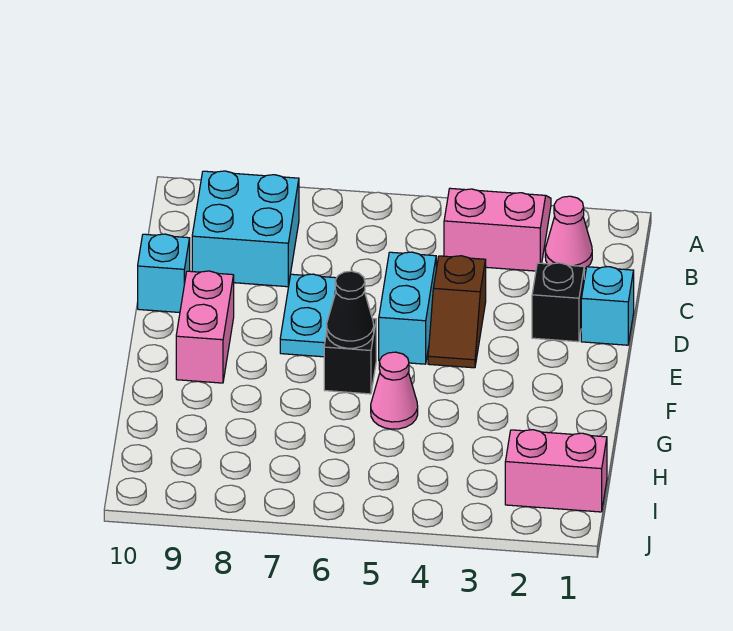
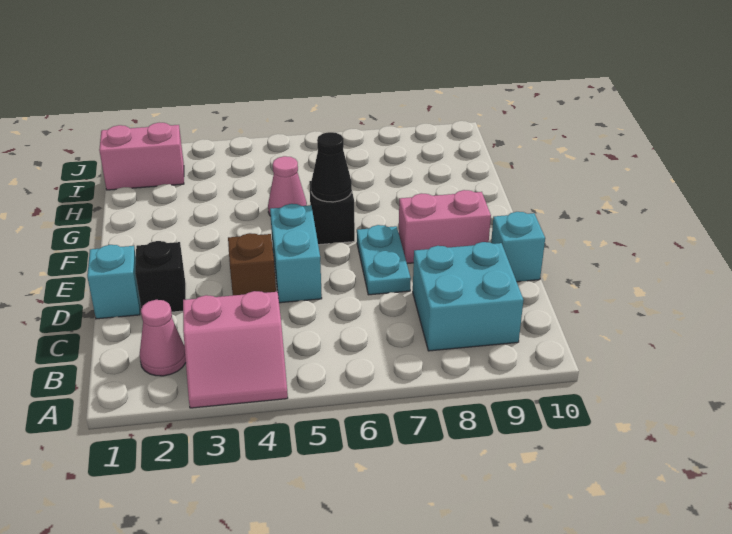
pink brick E9:F9 level 1 -> pink brick E8:E9 level 1

